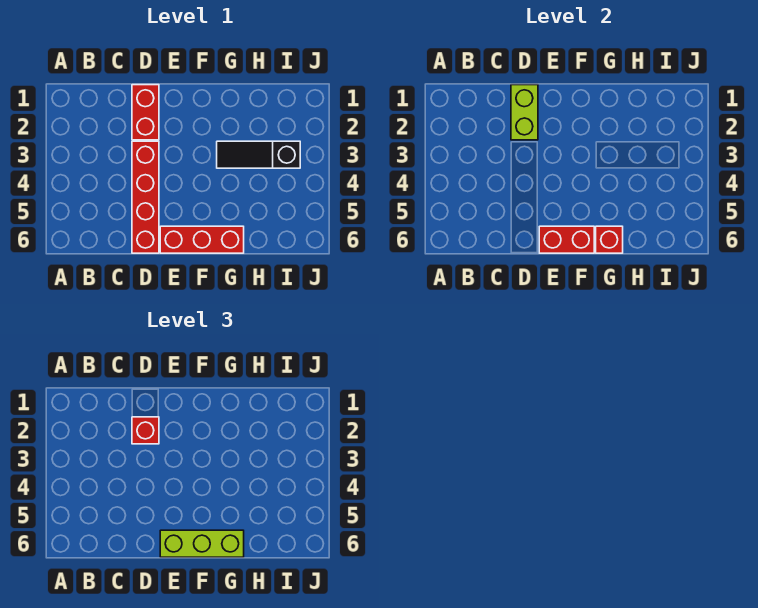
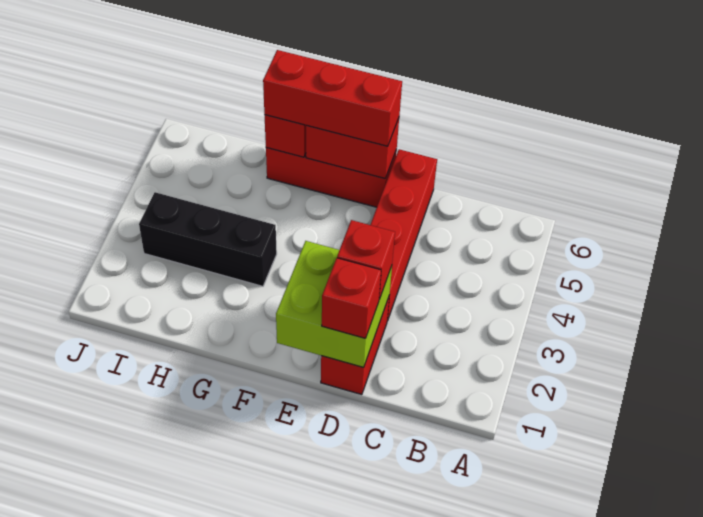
lime brick D1:D2 level 2 -> lime brick D1:E2 level 2
none -> red brick D1 level 3
lime brick E6:G6 level 3 -> red brick E6:G6 level 3
black slope G3:I3 level 1 top I -> black brick G3:I3 level 1

